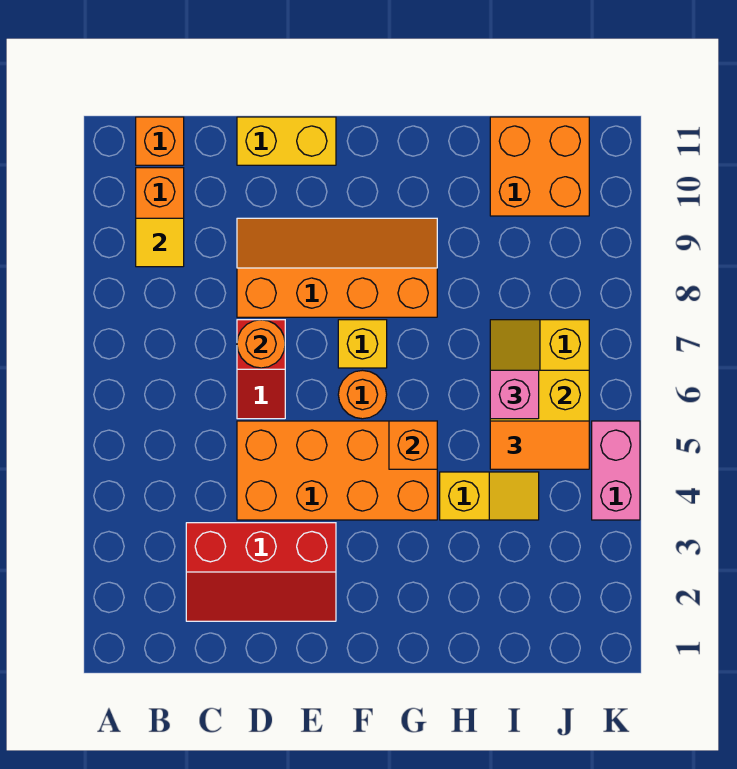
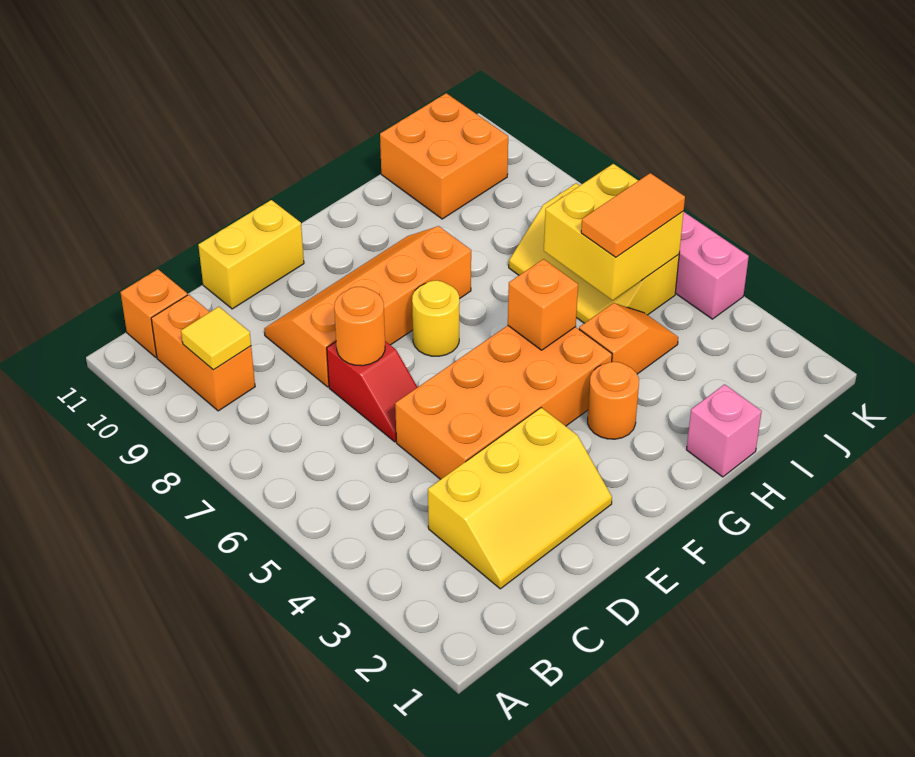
red slope C2:E3 level 1 top 3 -> yellow slope C2:E3 level 1 top 3
orange round brick F6 level 1 -> orange round brick G3 level 1
yellow brick F7 level 1 -> yellow round brick F7 level 1
yellow slope H4:I4 level 1 top H -> orange slope H4:I4 level 1 top H
pink brick I6 level 3 -> pink brick H1 level 1

